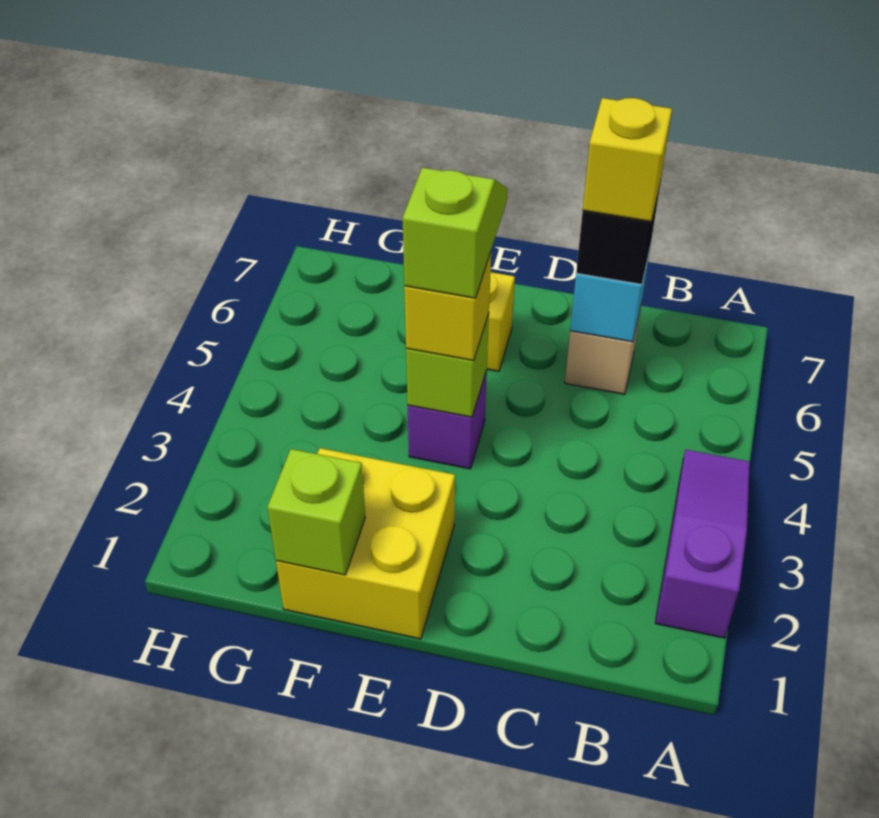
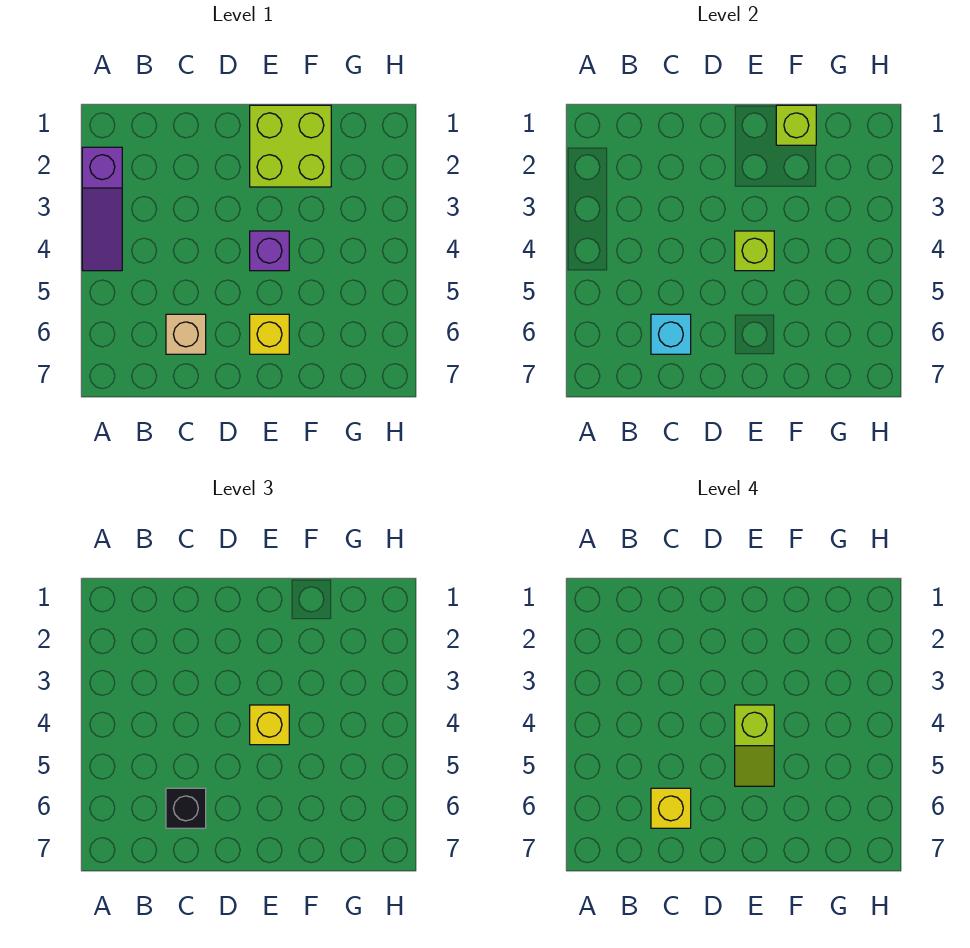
yellow brick E1:F2 level 1 -> lime brick E1:F2 level 1

